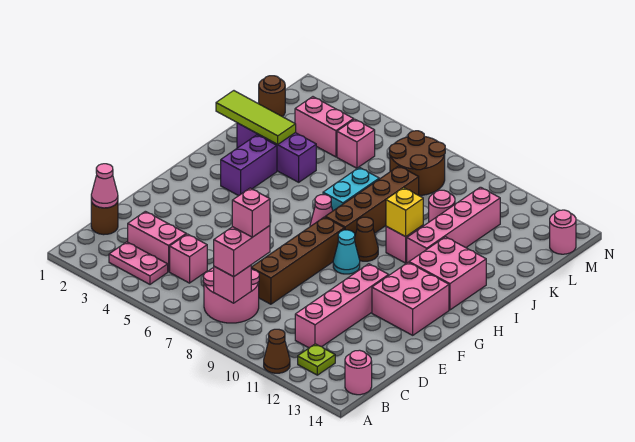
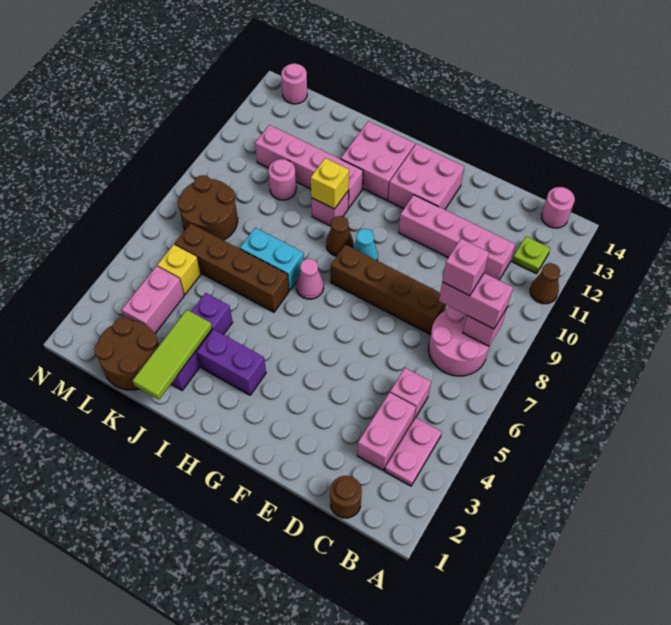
pink cone C1 level 2 -> none
brown brick H8:K8 level 1 -> brown brick I6:L6 level 1
brown round brick L1 level 1 -> brown round brick K1:L2 level 1
pink brick L5 level 1 -> yellow brick L5 level 1

